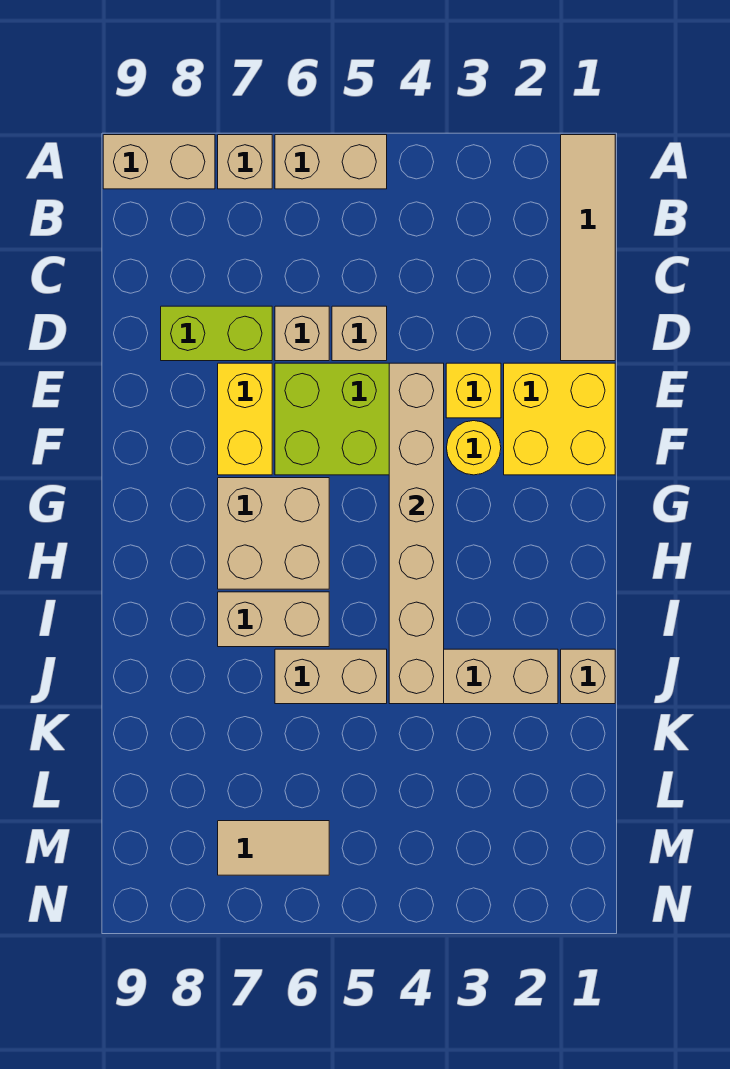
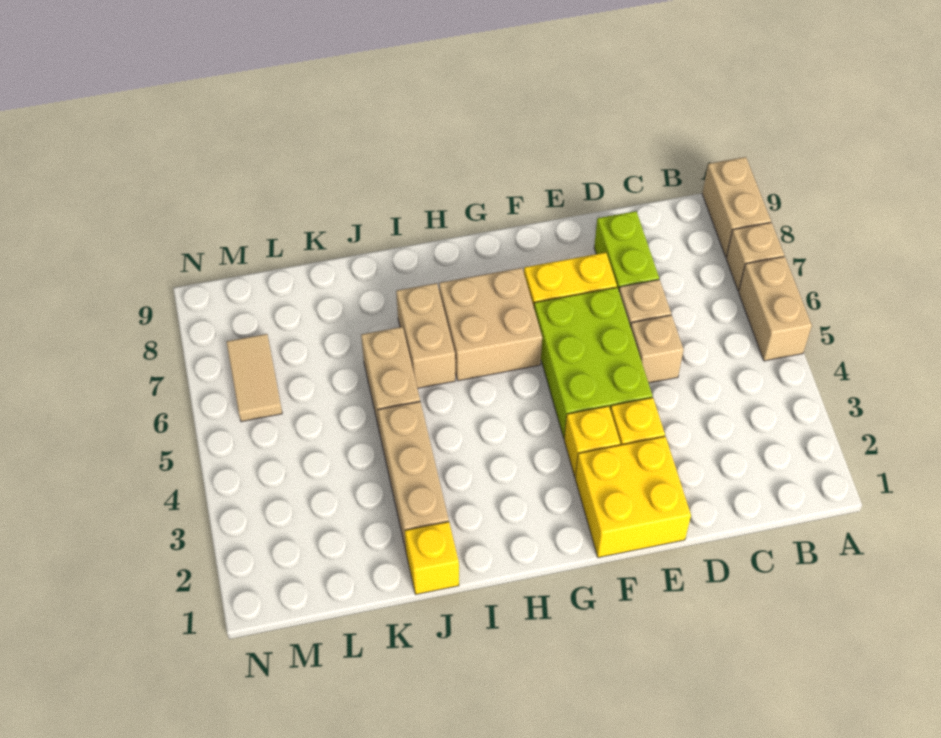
tan tile A1:D1 level 1 -> none
tan brick E4:J4 level 2 -> none
yellow round brick F3 level 1 -> yellow brick F3 level 1
tan brick J1 level 1 -> yellow brick J1 level 1

